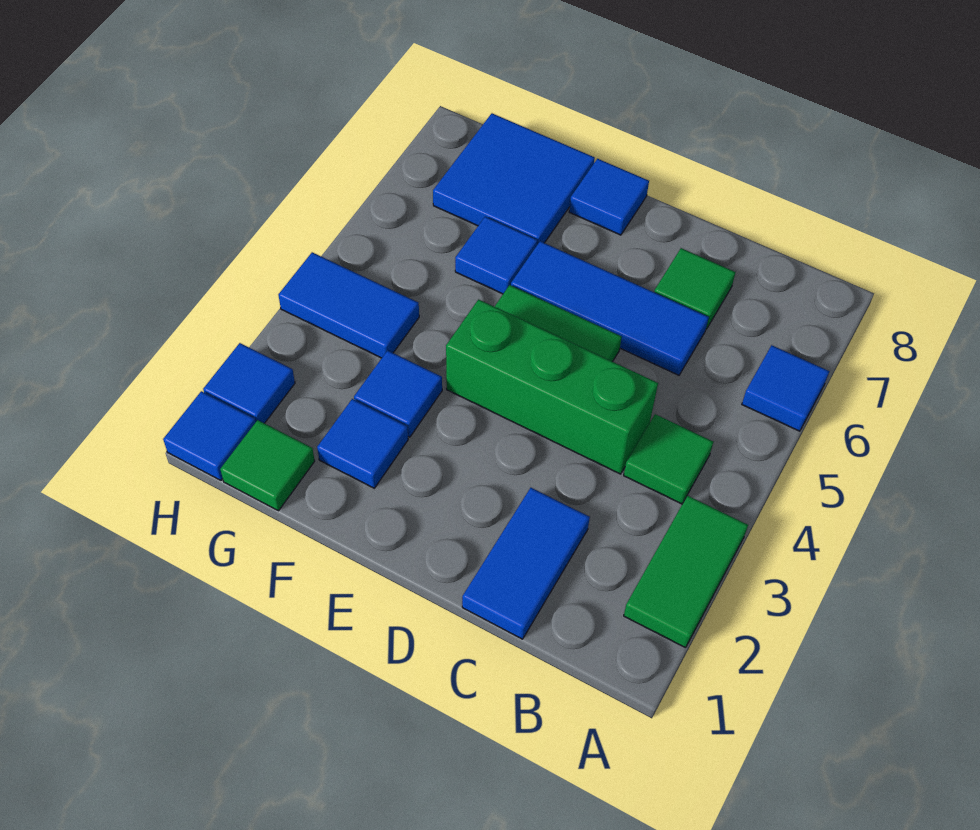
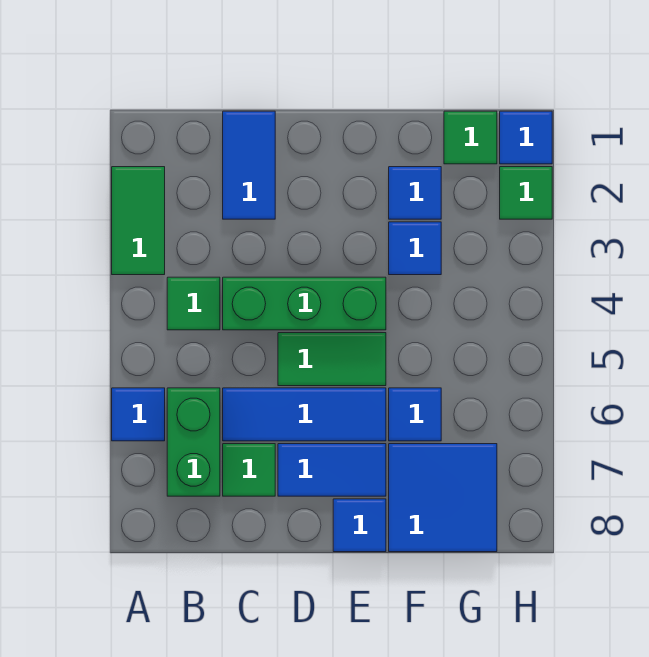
none -> green brick B6:B7 level 1
blue tile G4:H4 level 1 -> blue tile D7:E7 level 1
blue tile H2 level 1 -> green tile H2 level 1

